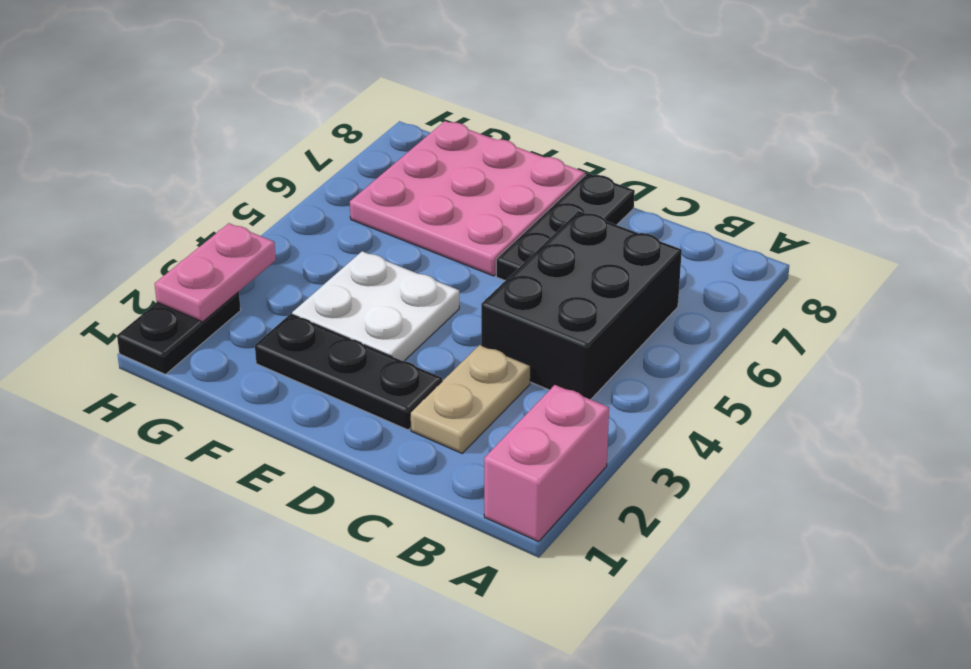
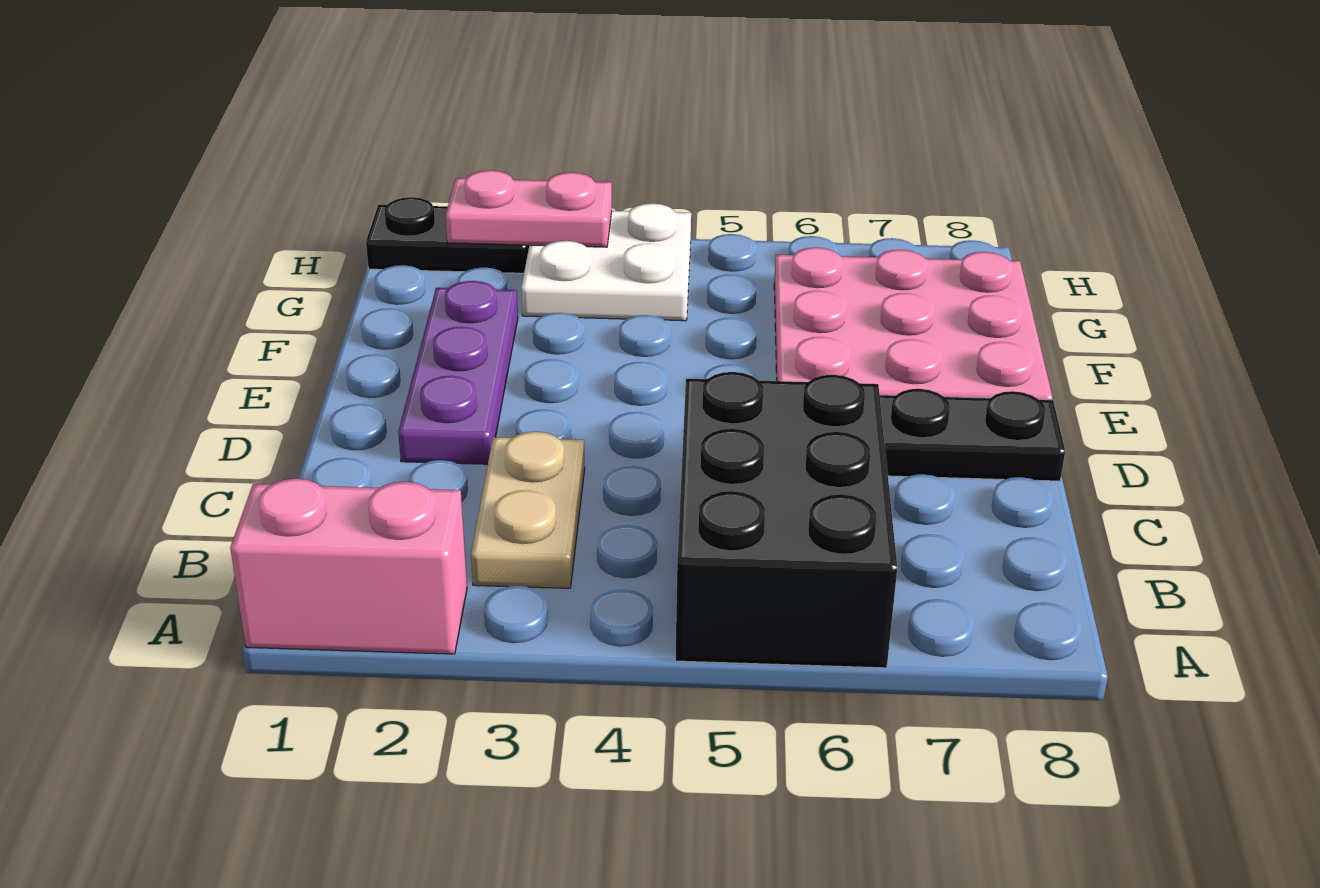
black brick B4:C6 level 1 -> black brick A5:C6 level 1
tan plate C2:C3 level 1 -> tan plate B3:C3 level 1
black plate D2:F2 level 1 -> purple plate D2:F2 level 1
white plate E3:F4 level 1 -> white plate G3:H4 level 1

